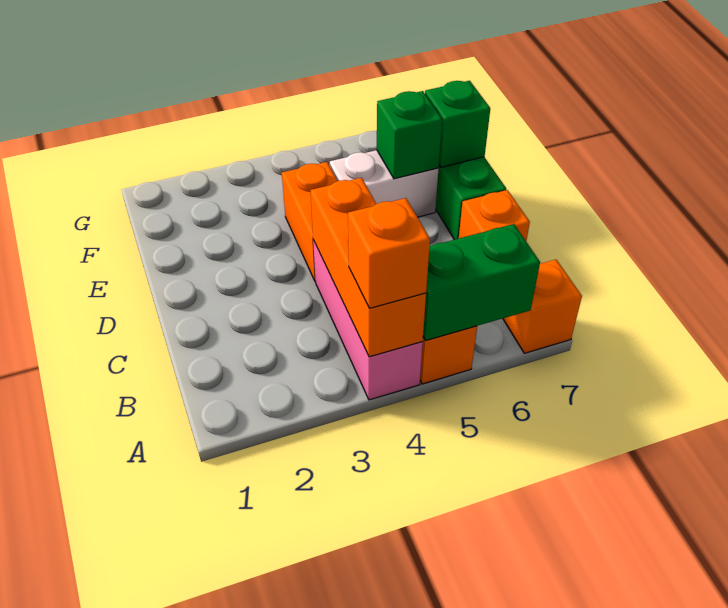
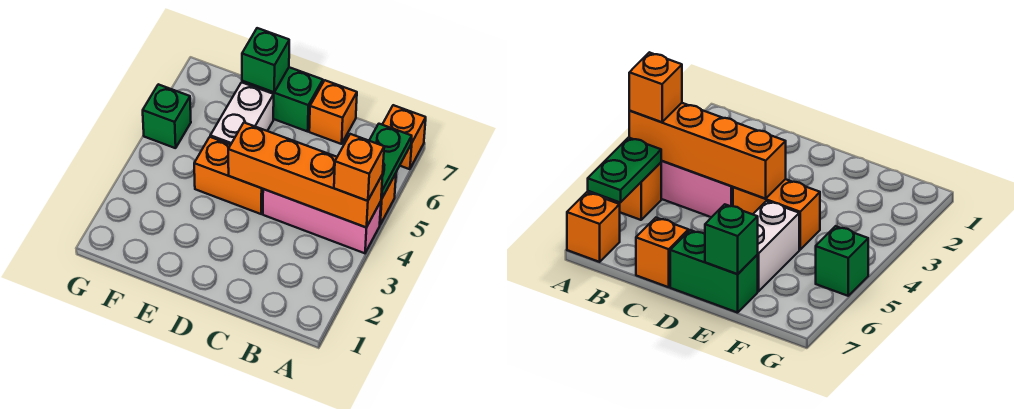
orange brick A4:C4 level 2 -> orange brick A4:D4 level 2
green brick A5:A6 level 2 -> green plate A5:A6 level 2
green brick E6 level 2 -> green brick G5 level 1

